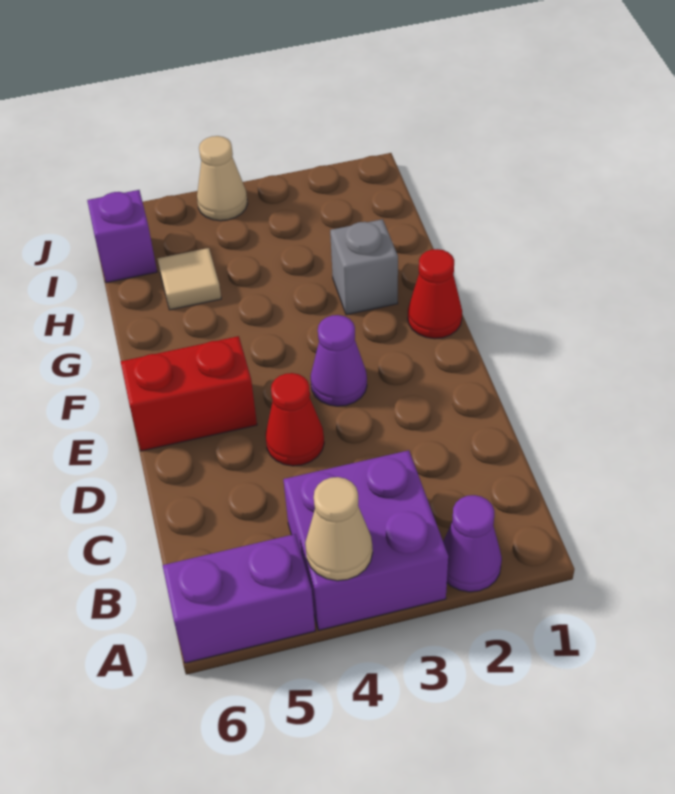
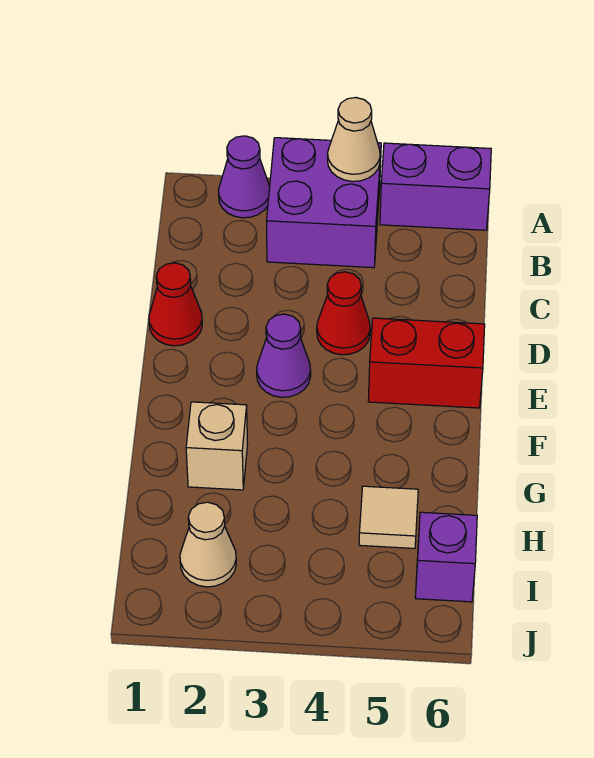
red cone F1 level 1 -> red cone D1 level 1
grey brick G2 level 1 -> tan brick G2 level 1
tan cone J4 level 1 -> tan cone I2 level 1

